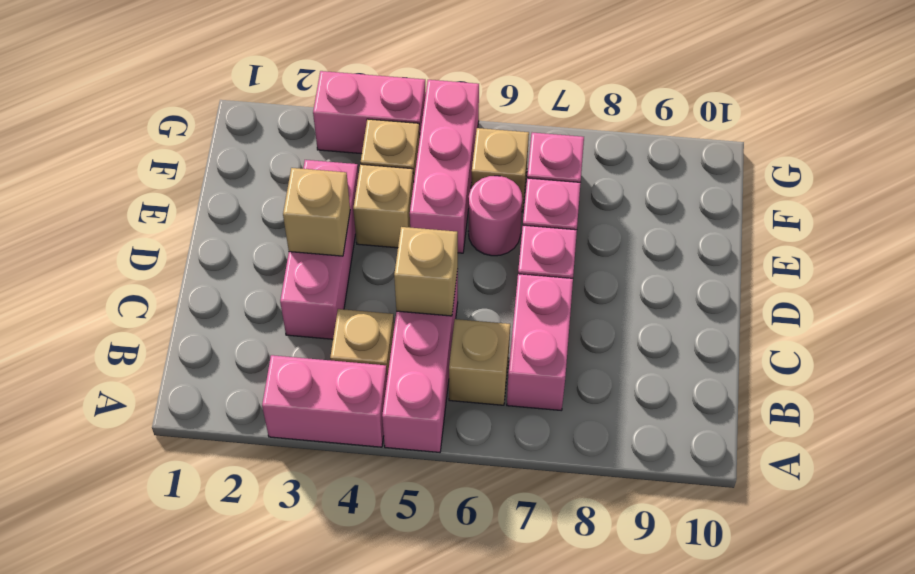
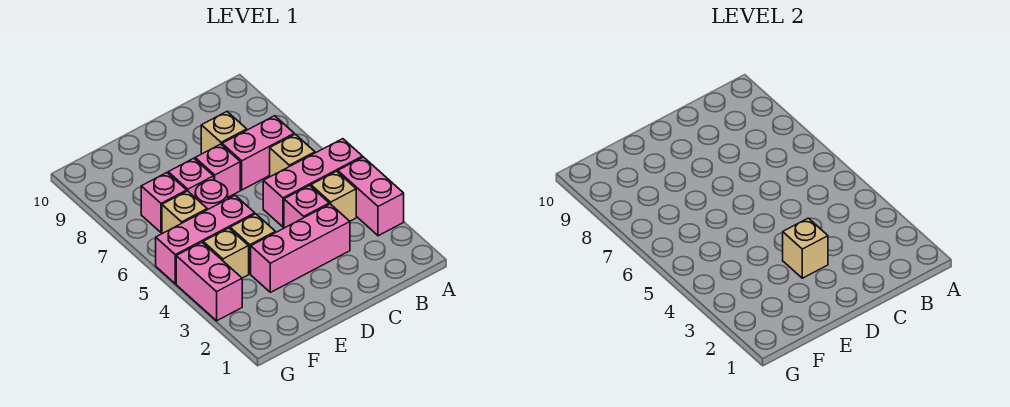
none -> pink brick C4 level 1
tan brick C5 level 2 -> tan brick C8 level 1

